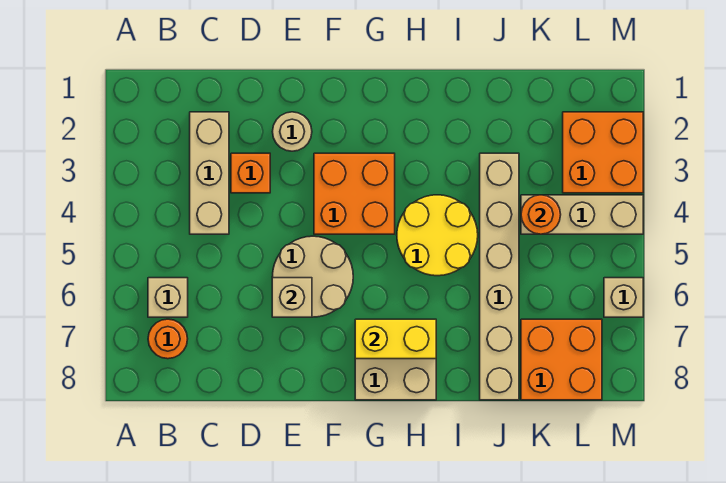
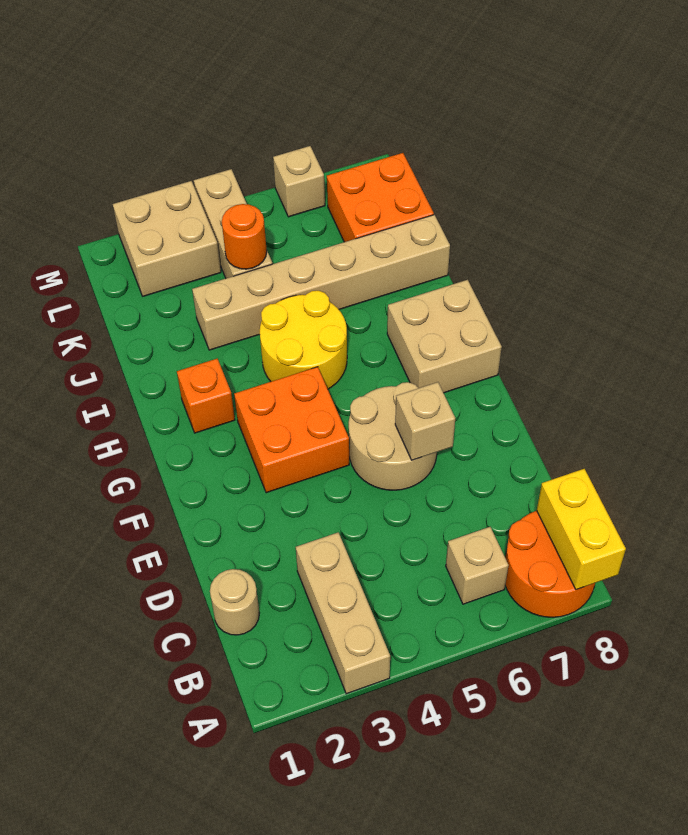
orange round brick B7 level 1 -> orange round brick A7:B8 level 1
tan brick C2:C4 level 1 -> tan brick A3:C3 level 1
orange brick D3 level 1 -> orange brick H2 level 1
tan round brick E2 level 1 -> tan round brick C1 level 1
yellow brick G7:H7 level 2 -> yellow brick A8:B8 level 2
orange brick L2:M3 level 1 -> tan brick L2:M3 level 1

